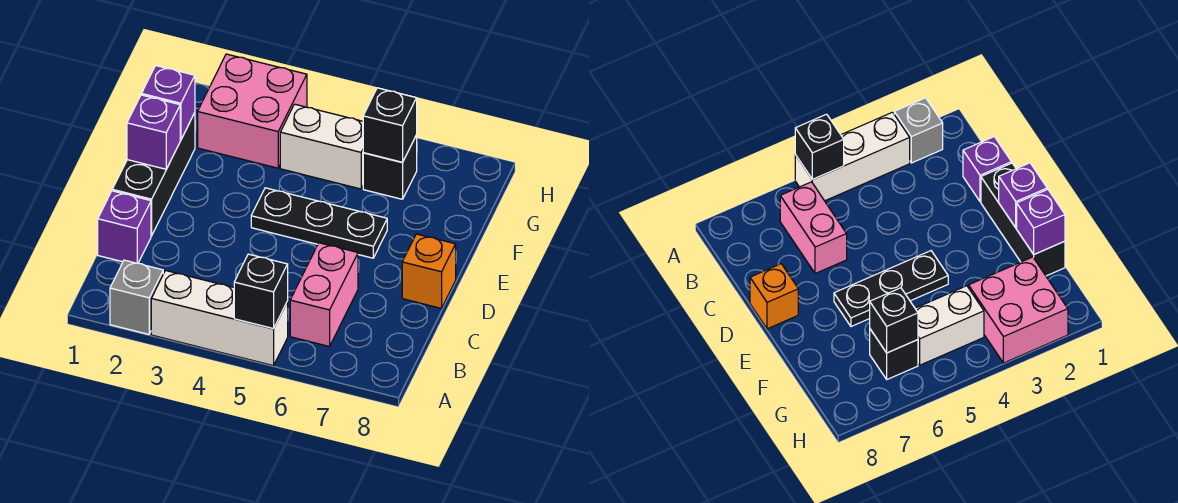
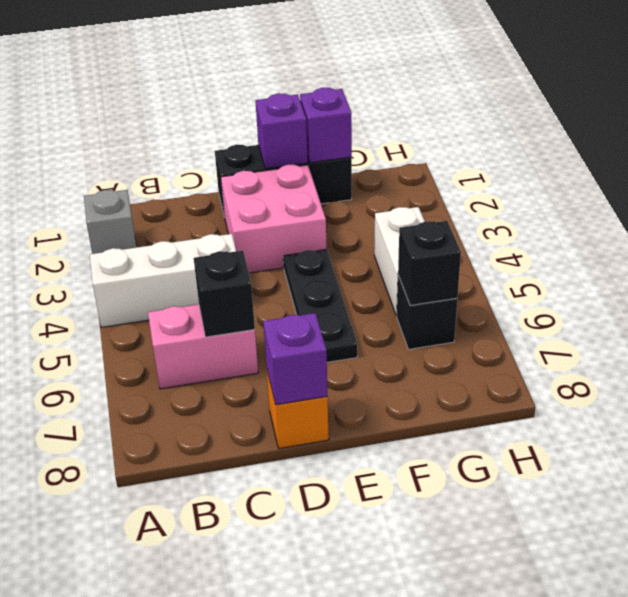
white brick A3:A5 level 1 -> white brick A4:C4 level 1
black brick A5 level 2 -> black brick C6 level 2
purple brick C1 level 1 -> purple brick D8 level 2
pink brick G2:H3 level 1 -> pink brick D2:E3 level 1

